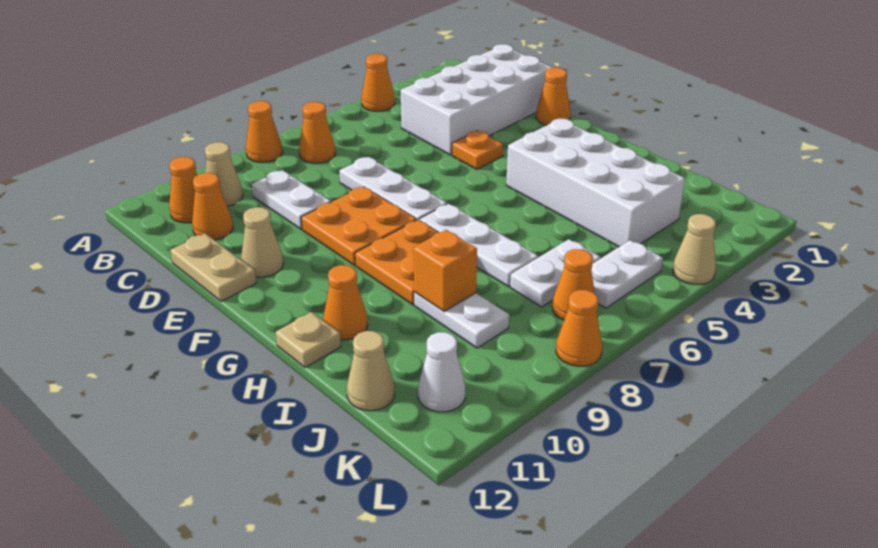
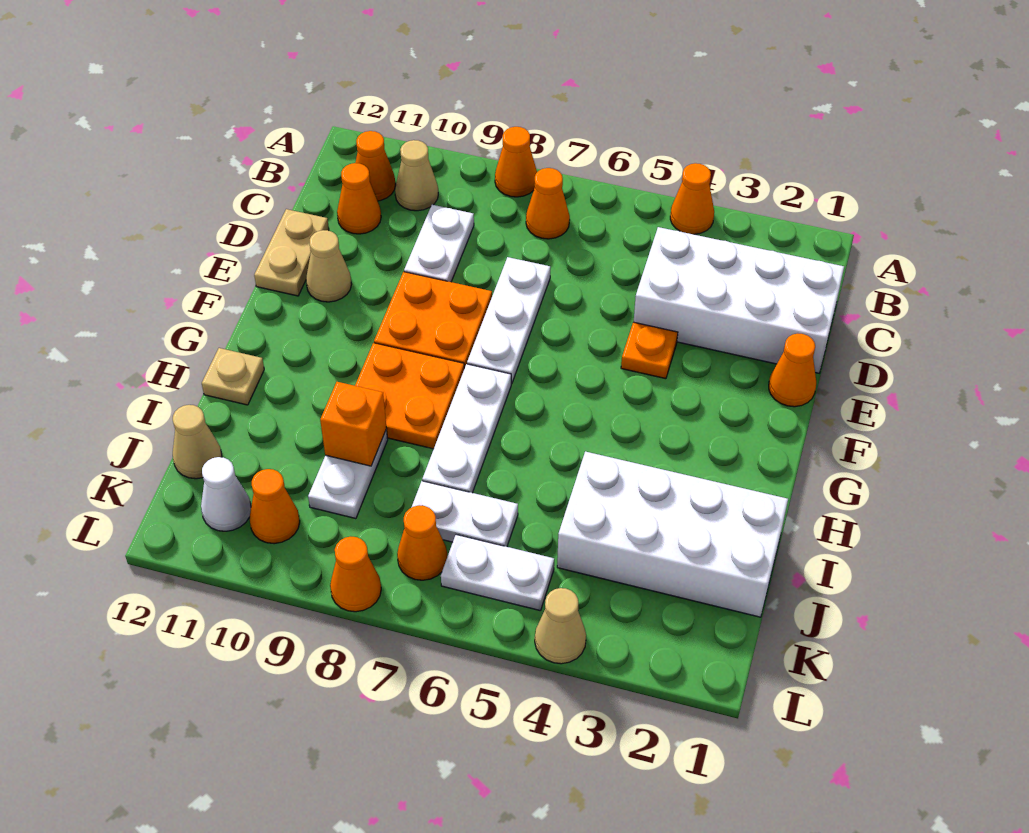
white brick G3:J4 level 1 -> white brick I1:J4 level 1
orange cone H11 level 1 -> orange cone K10 level 1

